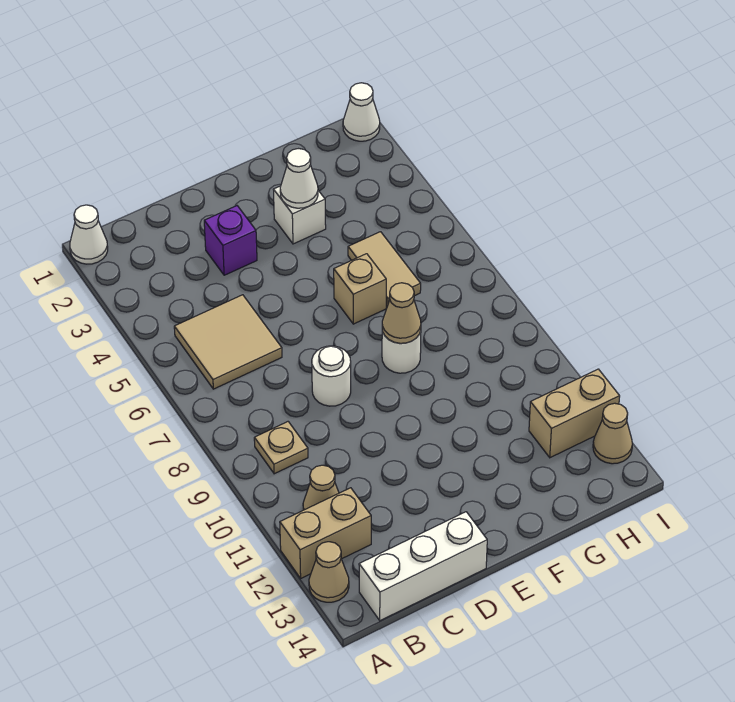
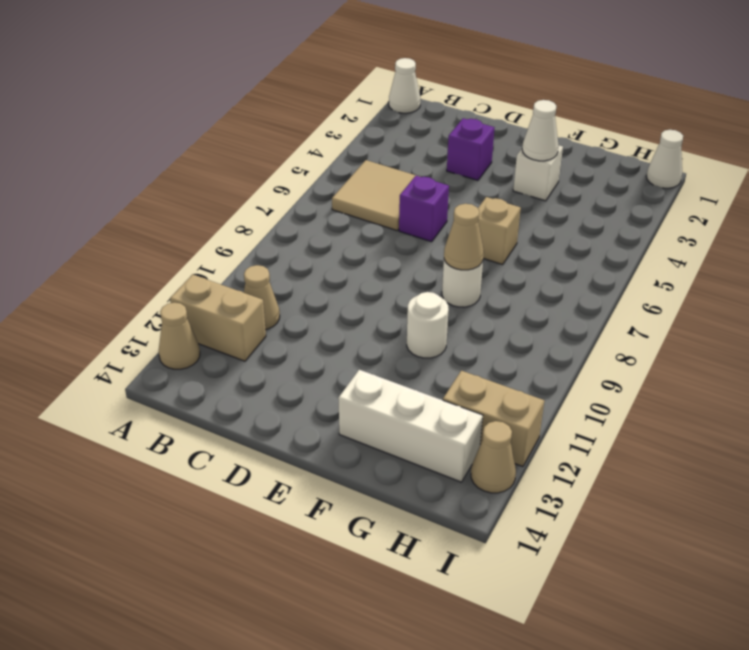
tan plate B9 level 1 -> none
white brick B14:D14 level 1 -> white brick F13:H13 level 1
none -> purple brick D6 level 1
white round brick D8 level 1 -> white round brick F10 level 1
tan tile G5:G6 level 1 -> none

